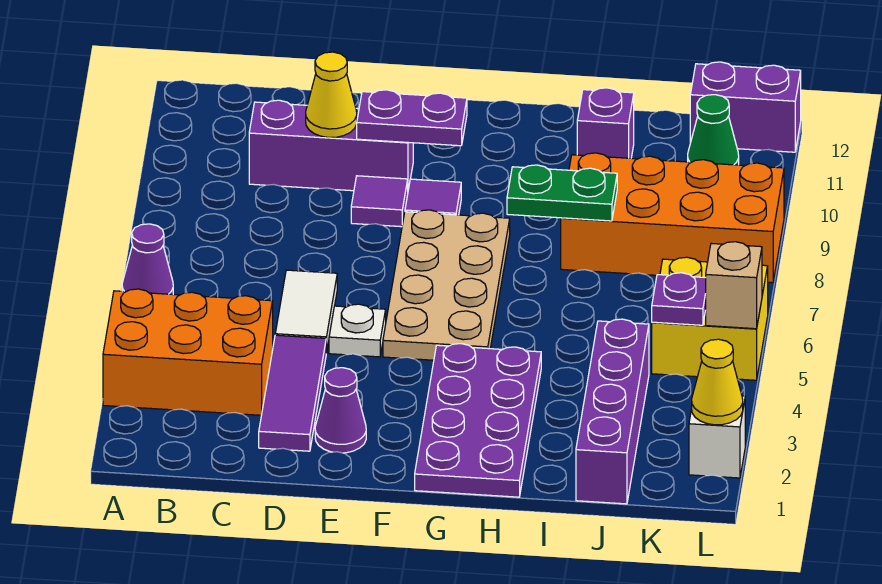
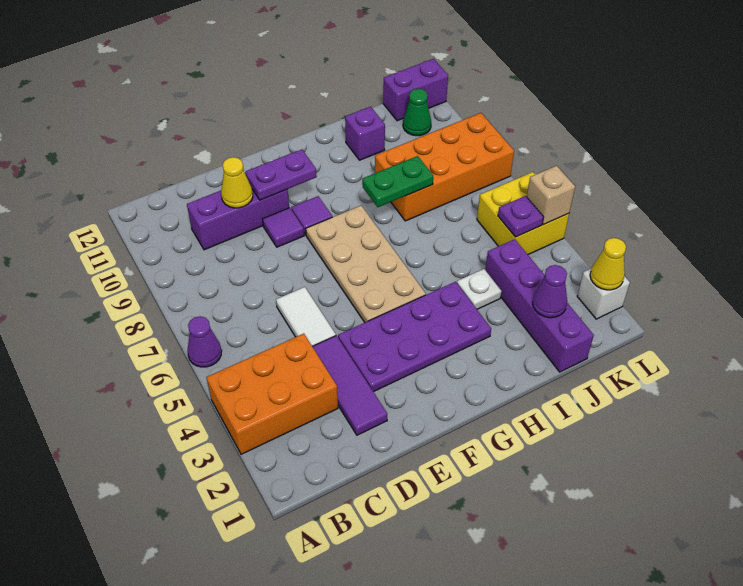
purple cone E2 level 1 -> purple cone J2 level 2
white plate E5 level 1 -> white plate I4 level 1
purple plate G1:H4 level 1 -> purple plate E3:H4 level 1

